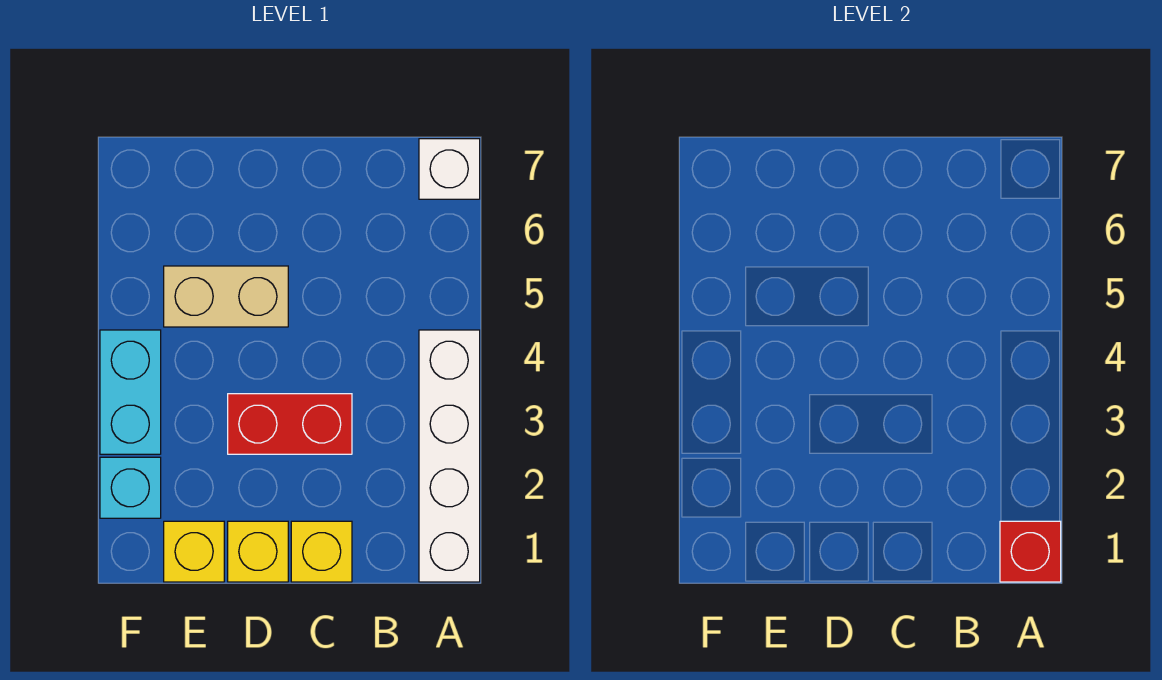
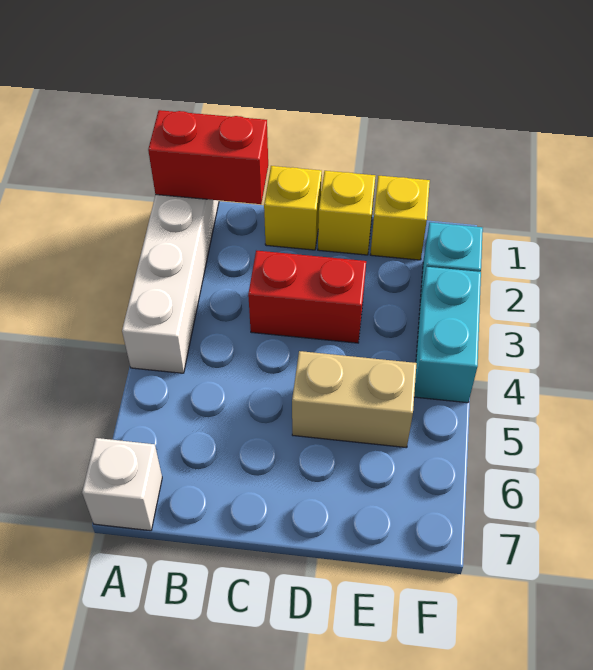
red brick A1 level 2 -> red brick A1:B1 level 2

